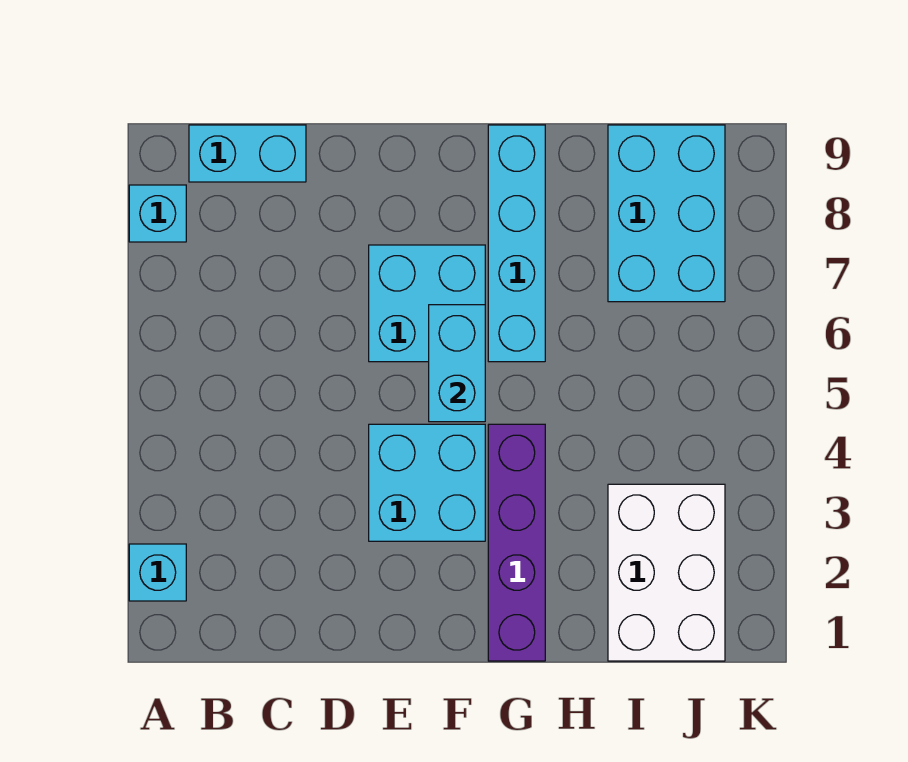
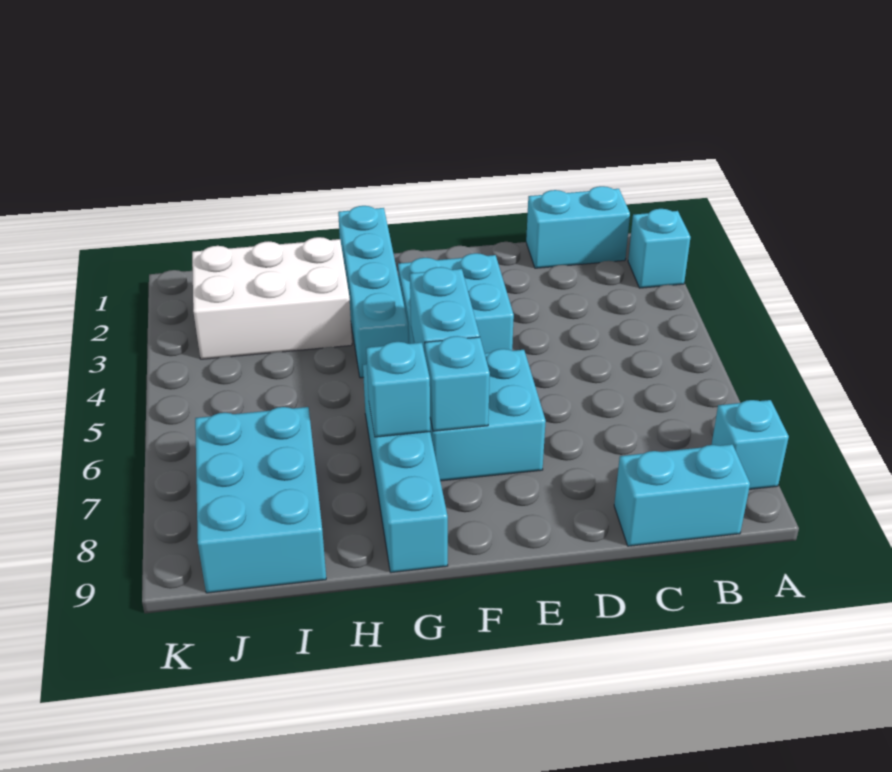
none -> cyan brick B1:C1 level 1
none -> cyan brick F7 level 2
purple brick G1:G4 level 1 -> cyan brick G1:G4 level 1
none -> cyan brick G7 level 2
white brick I1:J3 level 1 -> white brick H2:J3 level 1

